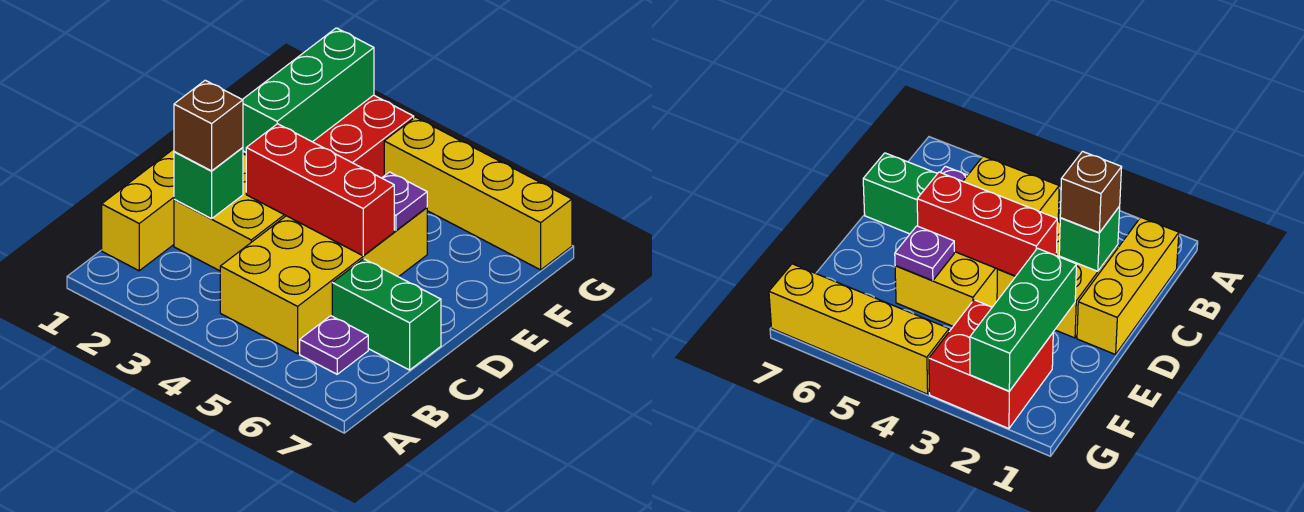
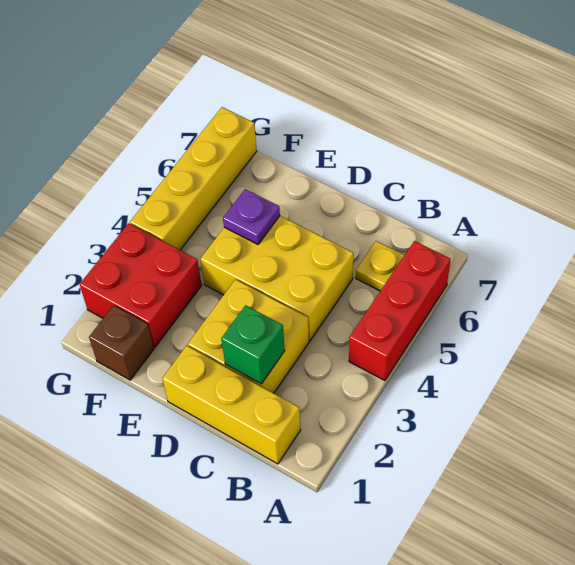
yellow brick B4:E5 level 1 -> yellow brick C4:E5 level 1
purple plate B6 level 1 -> yellow plate B6 level 1
brown brick C2 level 3 -> brown brick F1 level 1
green brick C6:C7 level 1 -> none
red brick D3:D5 level 2 -> red brick A4:A6 level 1
green brick E2:G2 level 2 -> none

